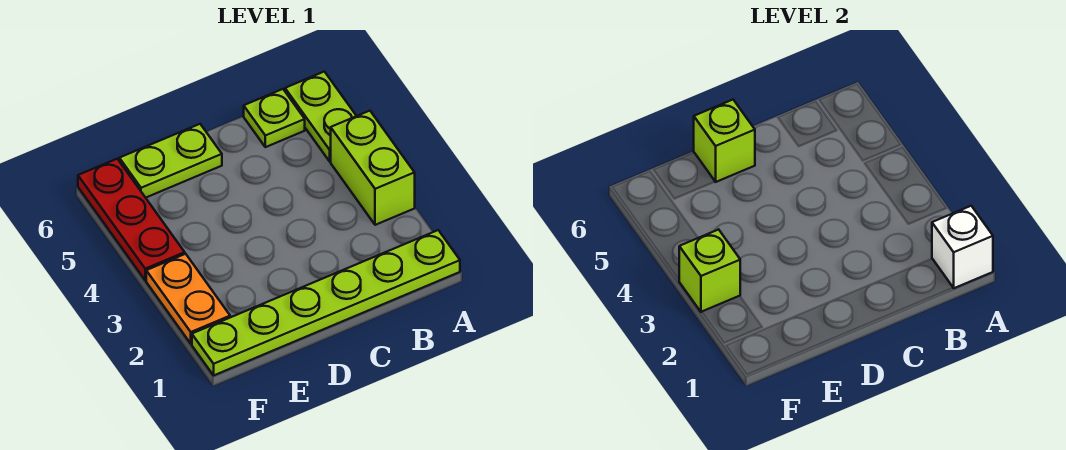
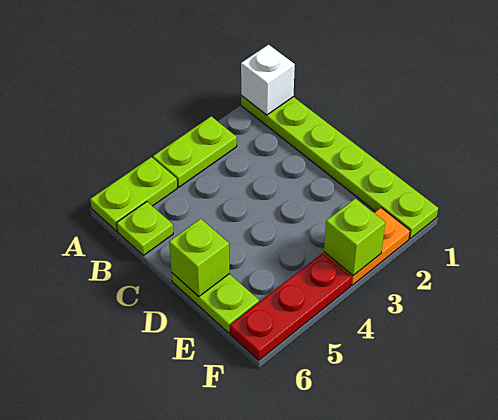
lime brick A3:A4 level 1 -> lime plate A3:A4 level 1

